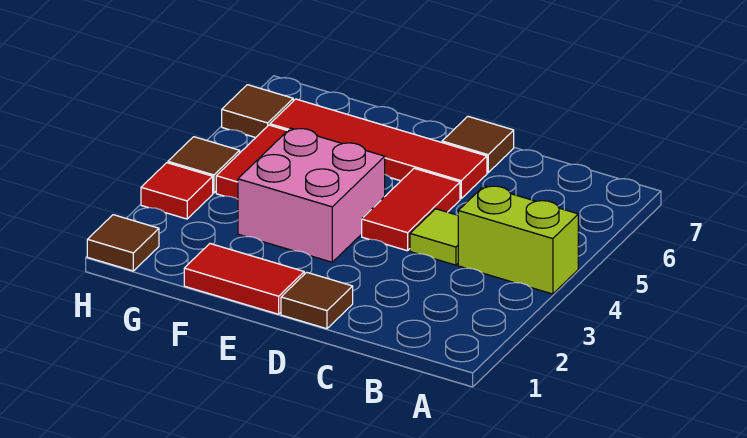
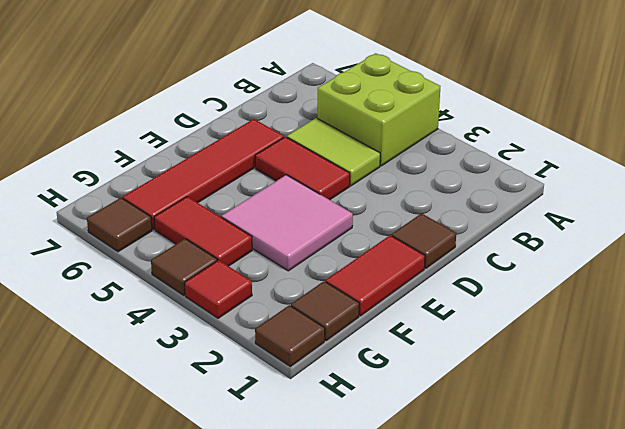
lime brick A4:B4 level 1 -> lime brick A4:B5 level 1
lime tile C4 level 1 -> lime tile C4:C5 level 1
brown tile D7 level 1 -> brown tile G1 level 1
pink brick E3:F4 level 1 -> pink tile E3:F4 level 1

